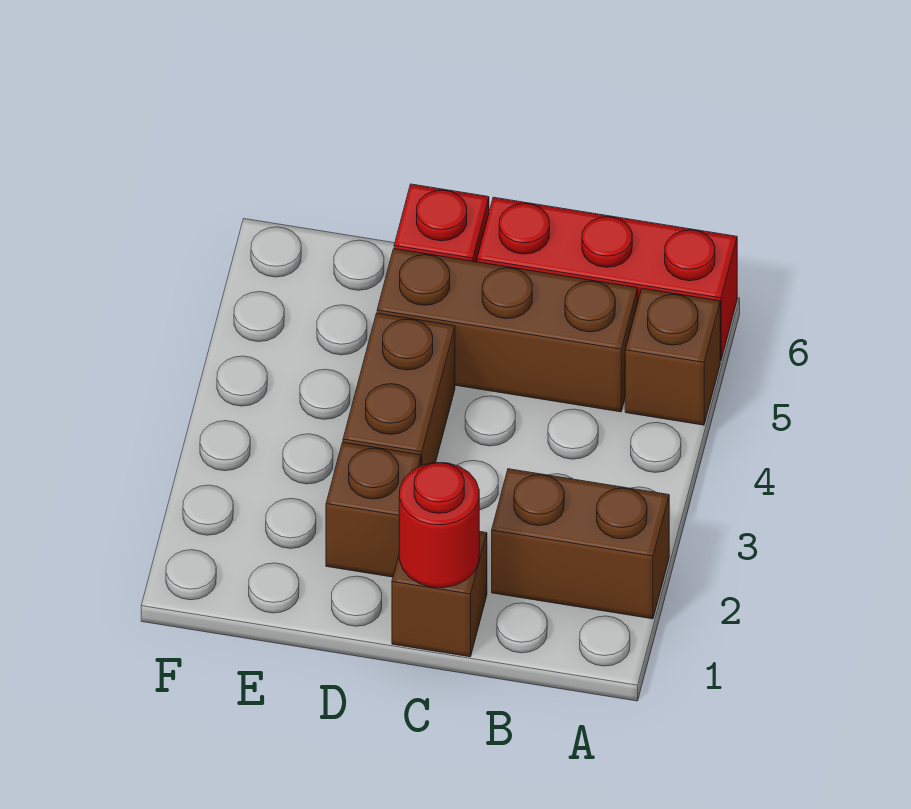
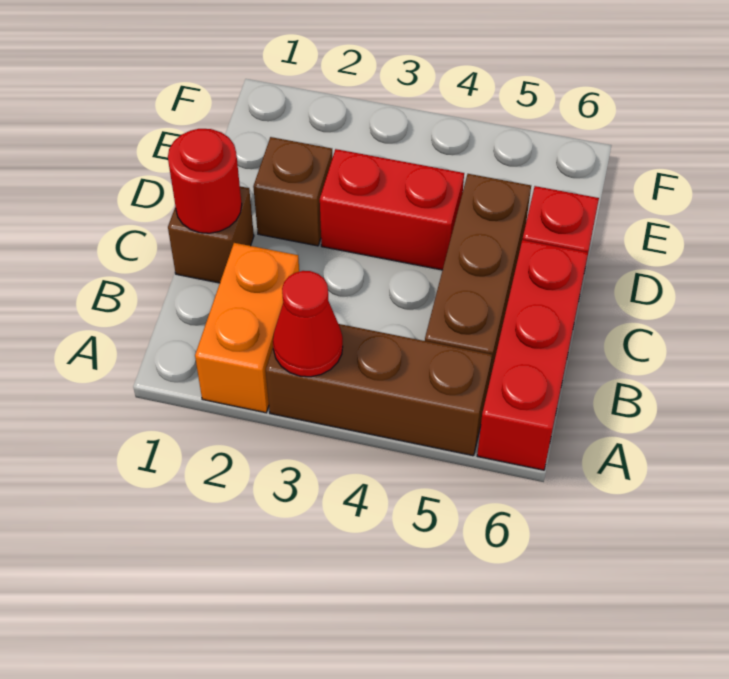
brown brick A2:B2 level 1 -> orange brick A2:B2 level 1
none -> red cone A3 level 2
brown brick A5 level 1 -> brown brick A3:A5 level 1
brown brick D3:D4 level 1 -> red brick D3:D4 level 1

